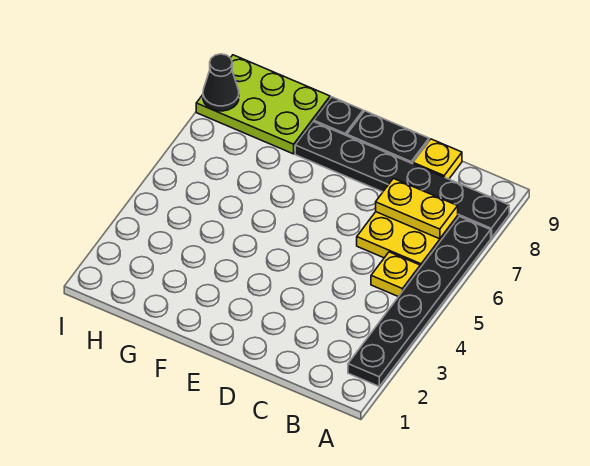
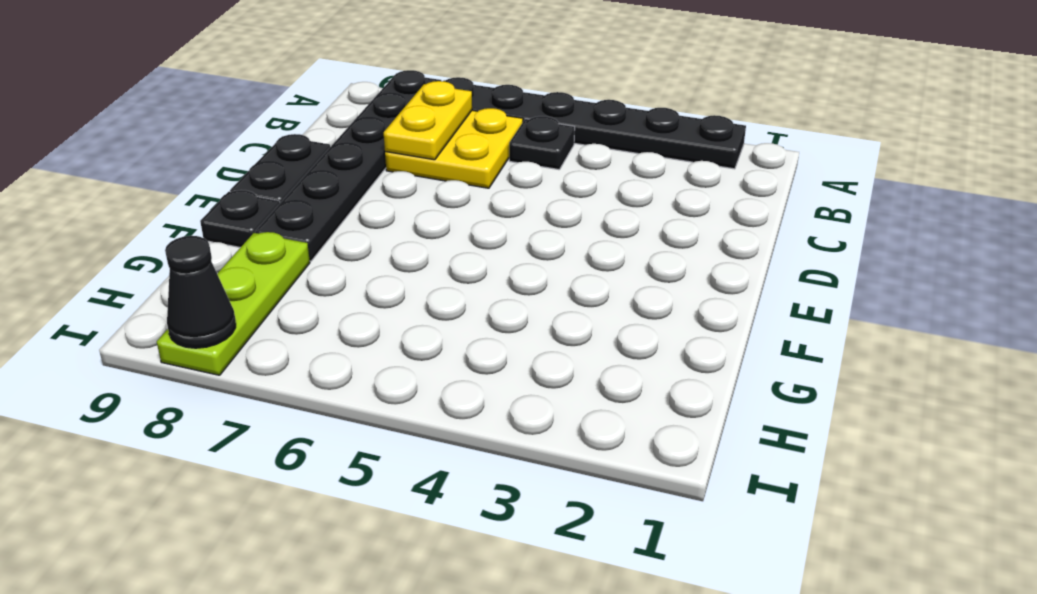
yellow plate B5 level 1 -> black plate B5 level 1
yellow plate C9 level 1 -> none
lime plate G8:I9 level 1 -> lime plate G8:I8 level 1

